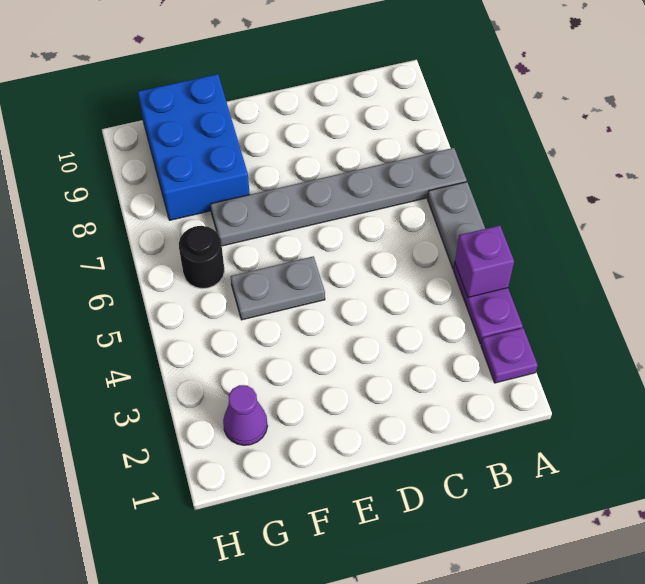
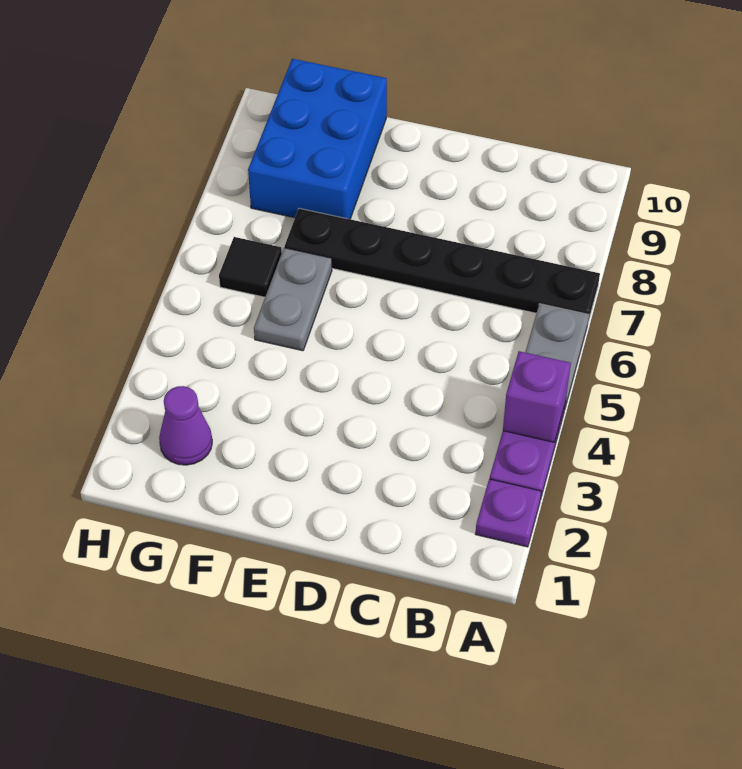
grey plate A7:F7 level 1 -> black plate A7:F7 level 1
grey plate E5:F5 level 1 -> grey plate F5:F6 level 1
black round brick G6 level 1 -> black tile G6 level 1

